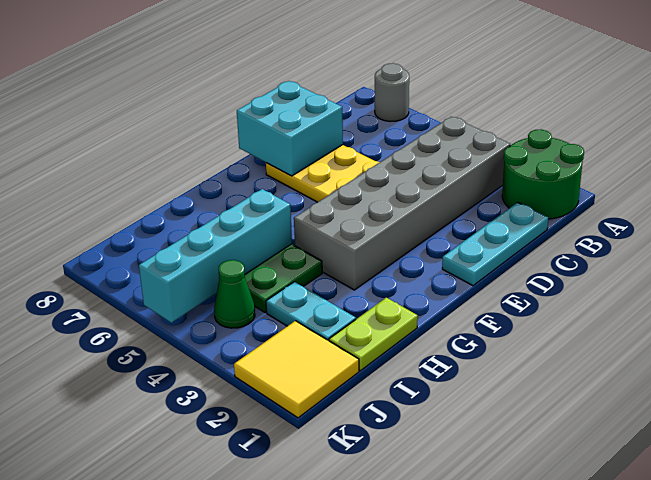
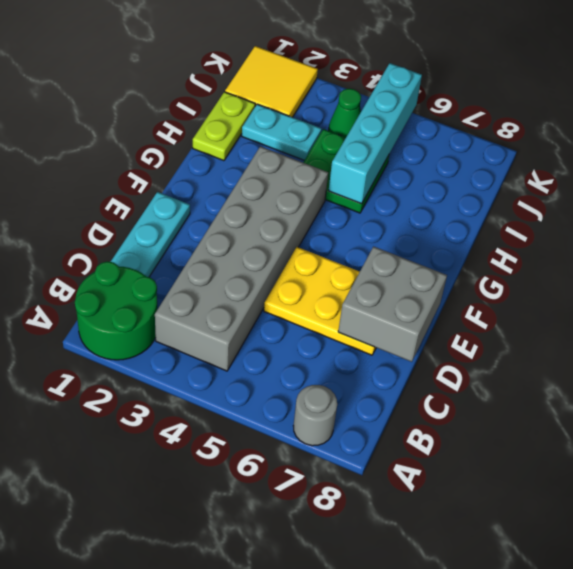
cyan brick D7:E8 level 2 -> grey brick D7:E8 level 2

